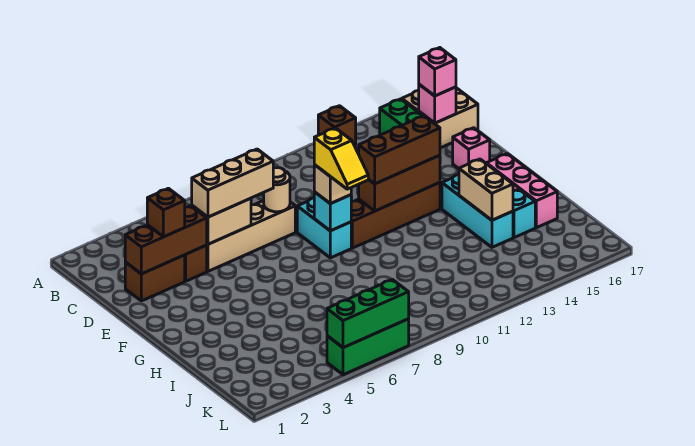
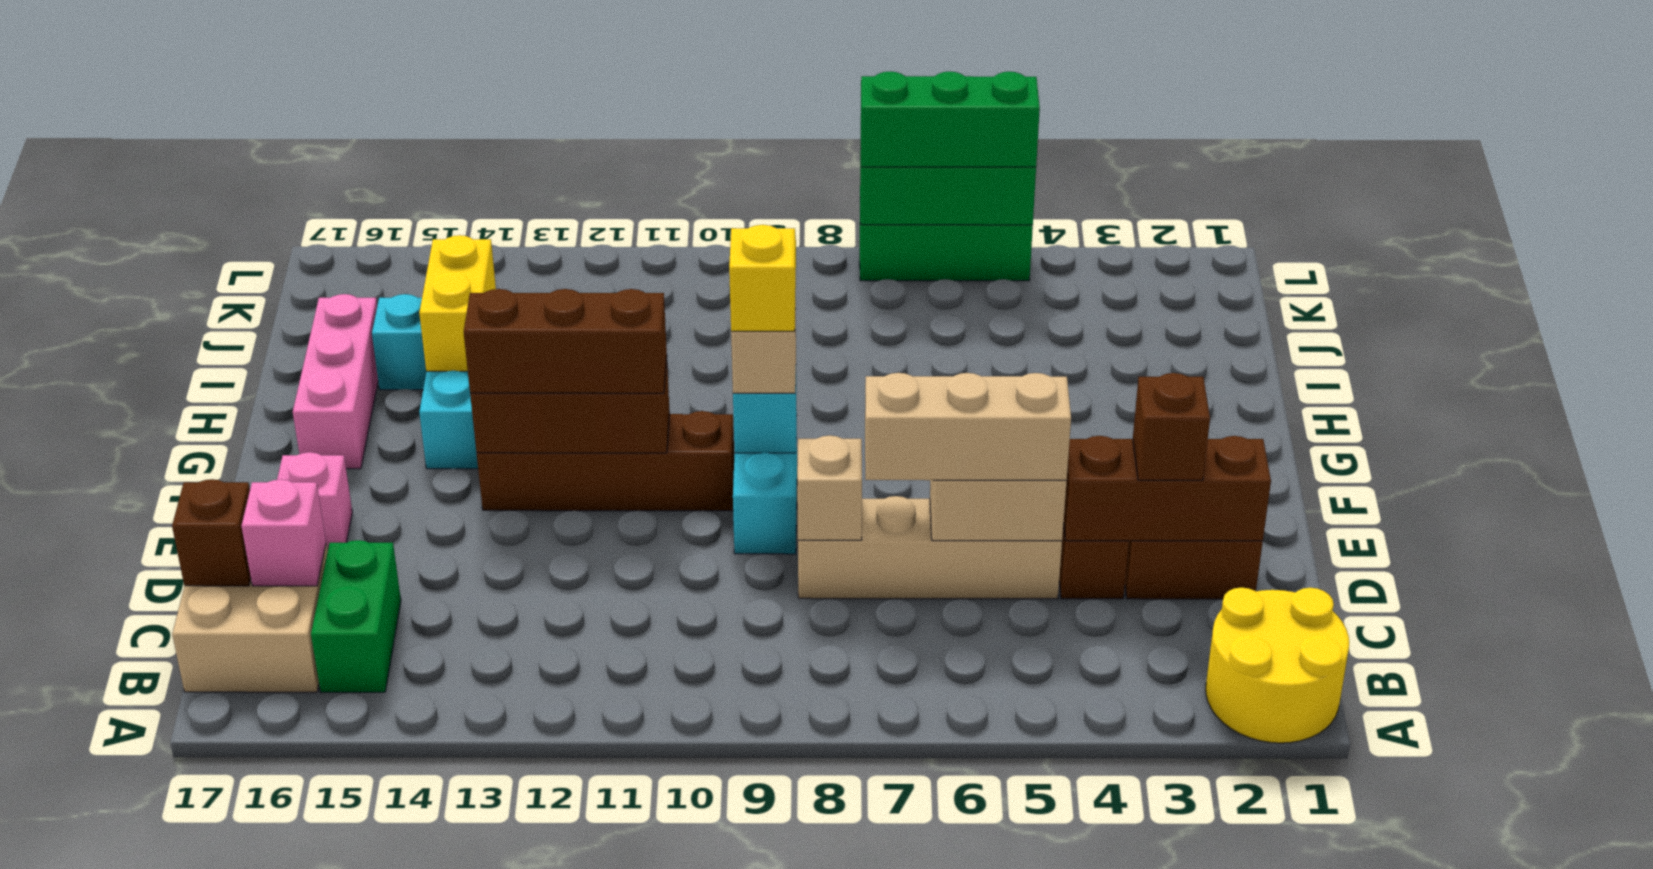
none -> yellow round brick A1:B2 level 1
brown brick A13 level 1 -> brown brick C17 level 2
pink brick C16 level 3 -> none
tan round brick D8 level 2 -> tan brick D8 level 2
tan brick H14:I14 level 2 -> yellow brick H14:I14 level 2
none -> green brick L5:L7 level 3

